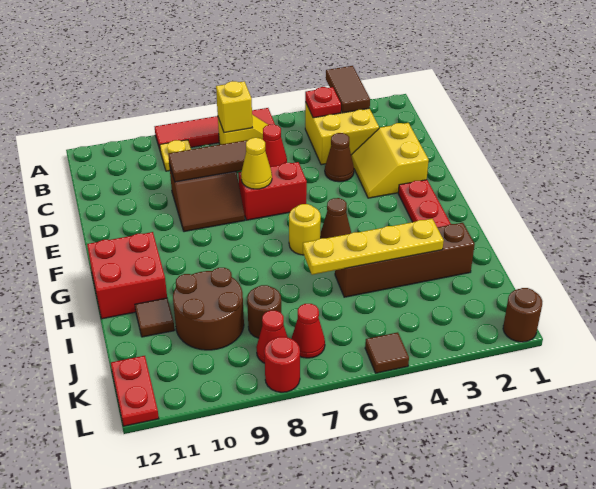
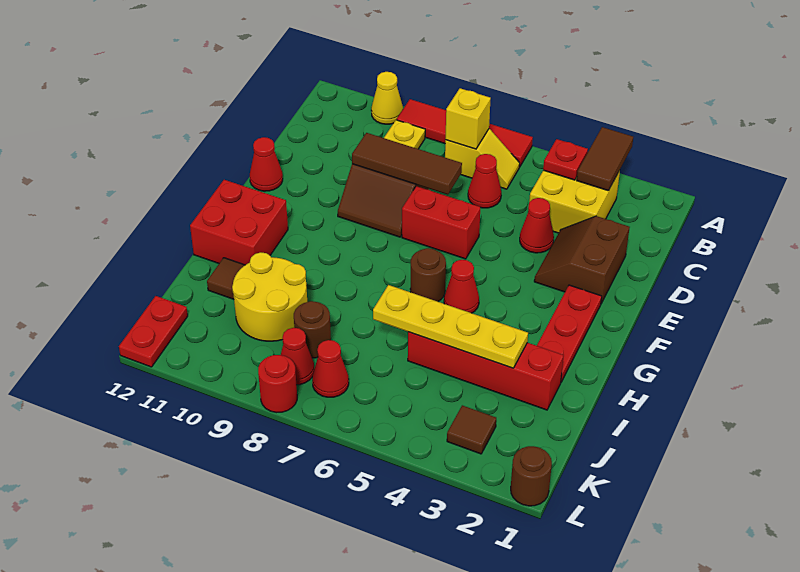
yellow slope D2:E3 level 1 top 2 -> brown slope D2:E3 level 1 top 2
brown cone D4 level 1 -> red cone D4 level 1
yellow cone E7 level 2 -> yellow cone A10 level 1
none -> red cone E12 level 1
brown cone G5 level 1 -> red cone G5 level 1
yellow round brick G6 level 1 -> brown round brick G6 level 1
brown brick I2:I5 level 1 -> red brick I2:I5 level 1
brown round brick I9:J10 level 1 -> yellow round brick I9:J10 level 1
brown tile L5 level 1 -> brown tile K3 level 1

